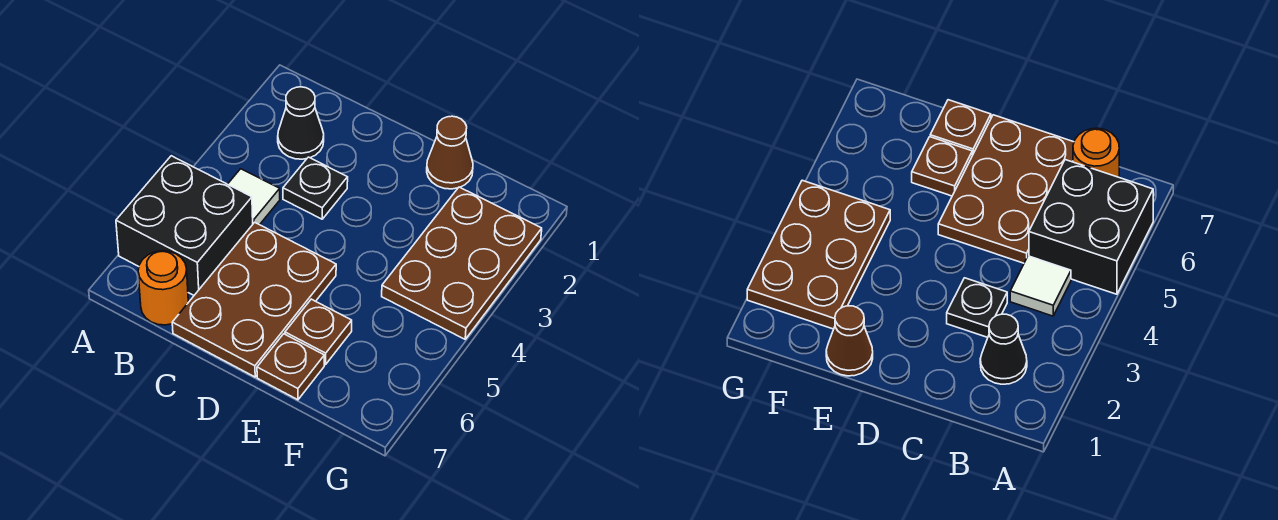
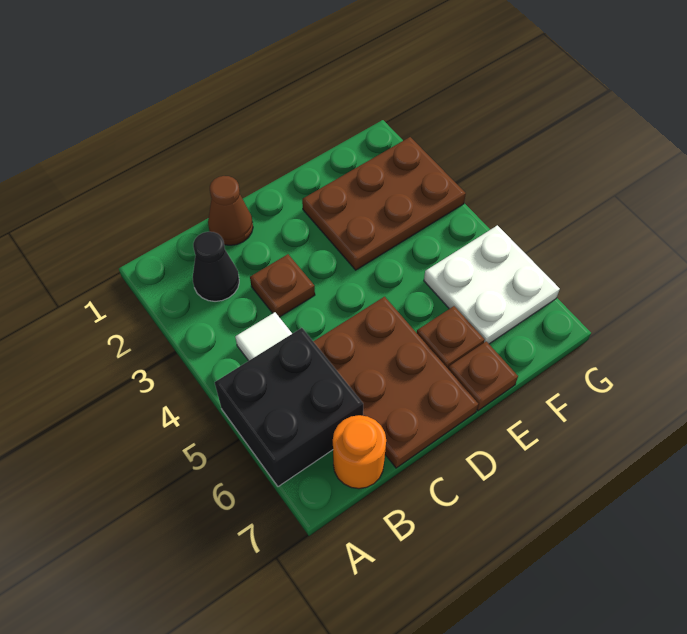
black plate C3 level 1 -> brown plate C3 level 1
brown cone E1 level 1 -> brown cone C1 level 1
brown plate F2:G4 level 1 -> brown plate E2:G3 level 1
none -> white plate F5:G6 level 1

